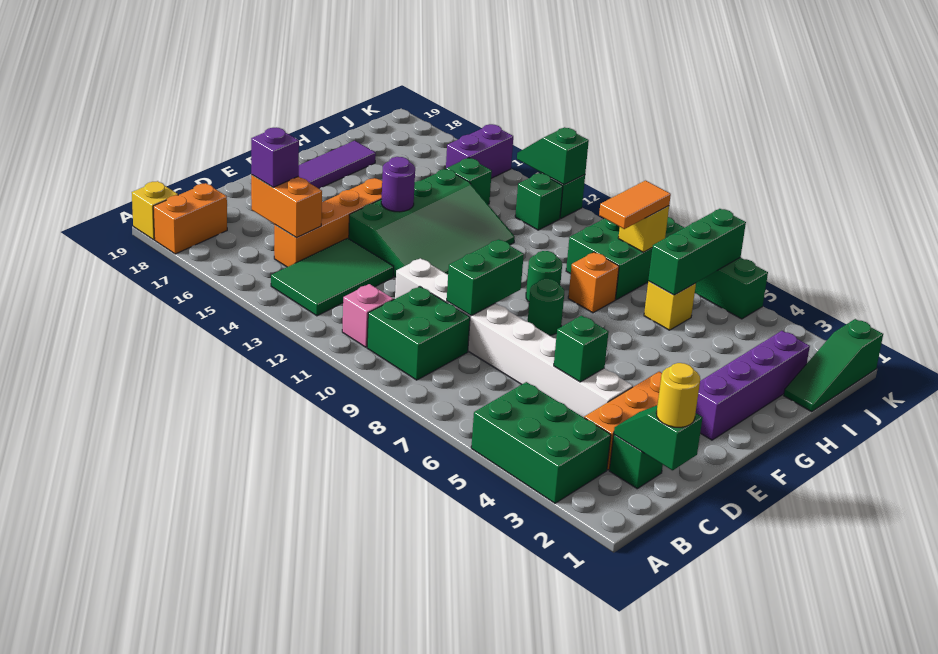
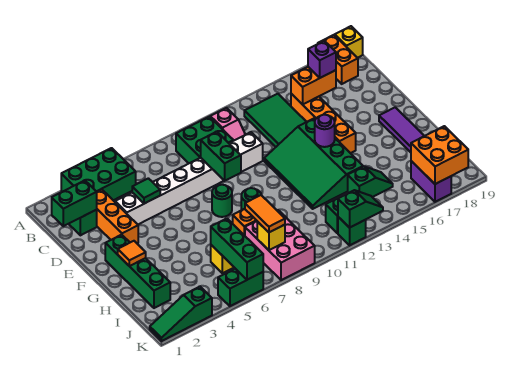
green slope C1:C2 level 2 top 1 -> green brick C1:C2 level 2
yellow round brick C1 level 3 -> none
green brick D5 level 2 -> green tile D5 level 2
purple brick F2:I2 level 1 -> green brick F2:I2 level 1
none -> orange tile G2 level 2
green slope I1:K1 level 1 top K -> green slope K1:K3 level 1 top 3
green brick I8:K9 level 1 -> pink brick I8:K9 level 1
purple brick J15:K15 level 1 -> purple brick J17:K17 level 1
none -> orange brick J17:K18 level 2

